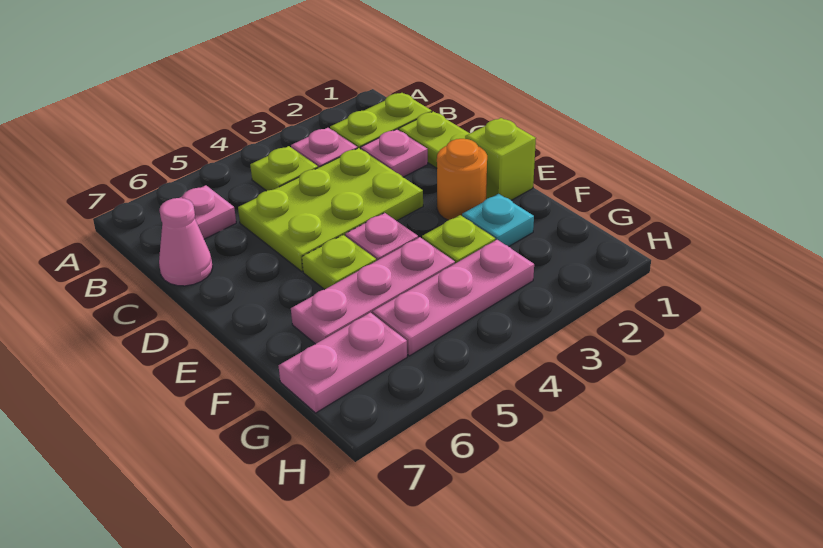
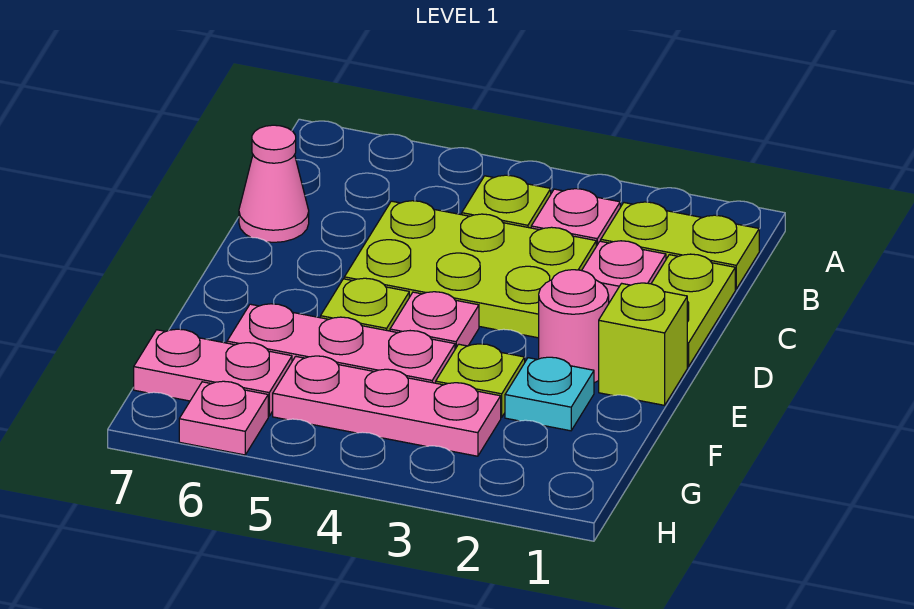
pink plate B6 level 1 -> pink plate H6 level 1
orange round brick E2 level 1 -> pink round brick E2 level 1

